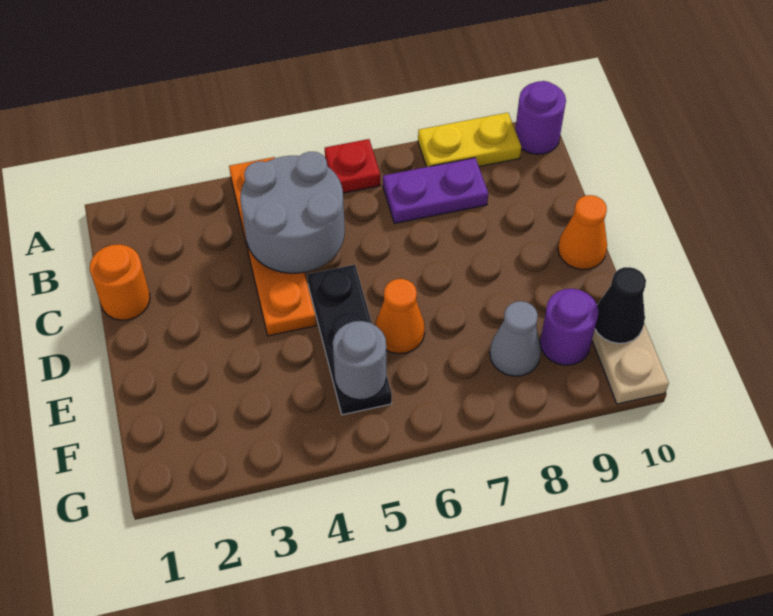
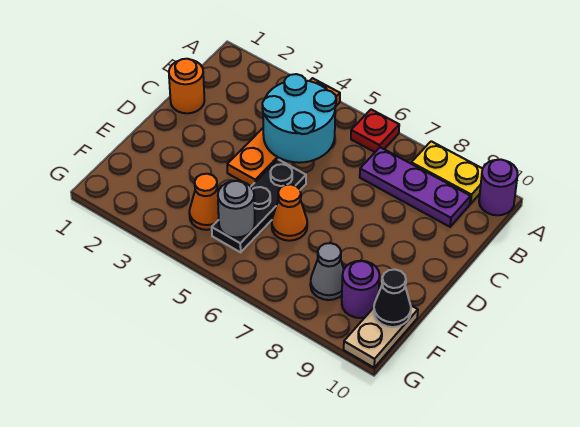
grey round brick B4:C5 level 2 -> cyan round brick B4:C5 level 2
purple plate B7:B8 level 1 -> purple plate B7:B9 level 1
orange cone D10 level 1 -> orange cone F4 level 1

